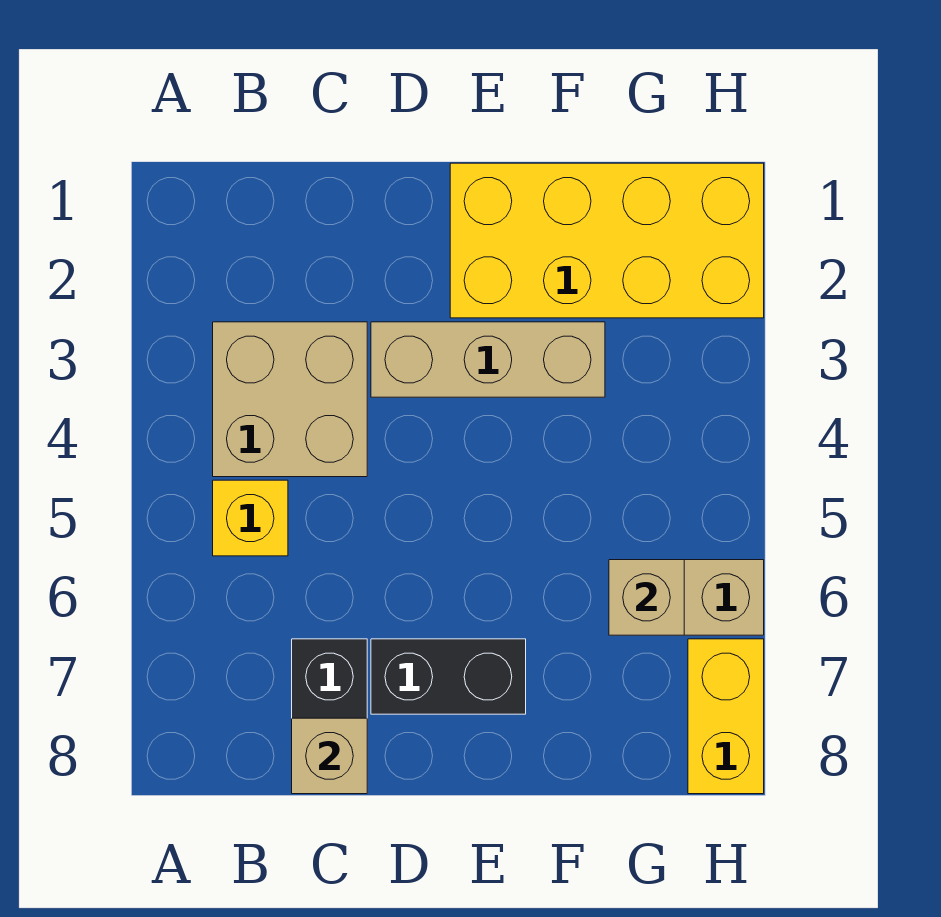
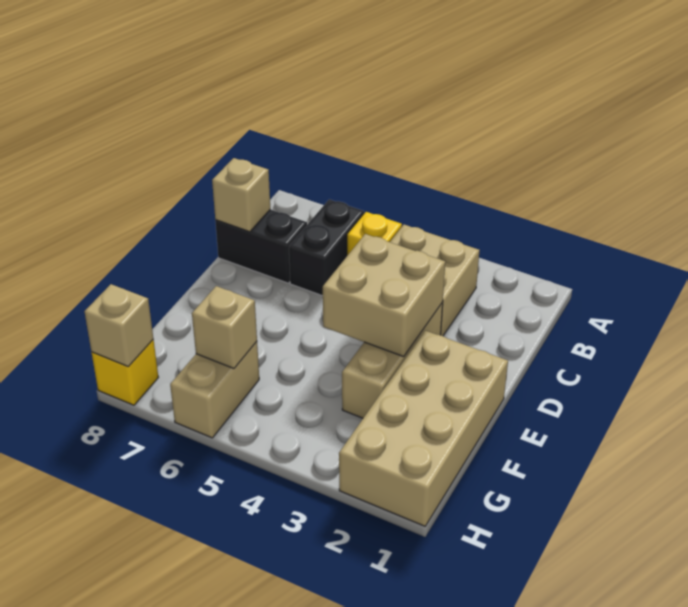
none -> tan brick D3:E4 level 2
black brick D7:E7 level 1 -> black brick B6:C6 level 1
yellow brick E1:H2 level 1 -> tan brick E1:H2 level 1
yellow brick H7:H8 level 1 -> yellow brick H8 level 1
none -> tan brick H8 level 2

